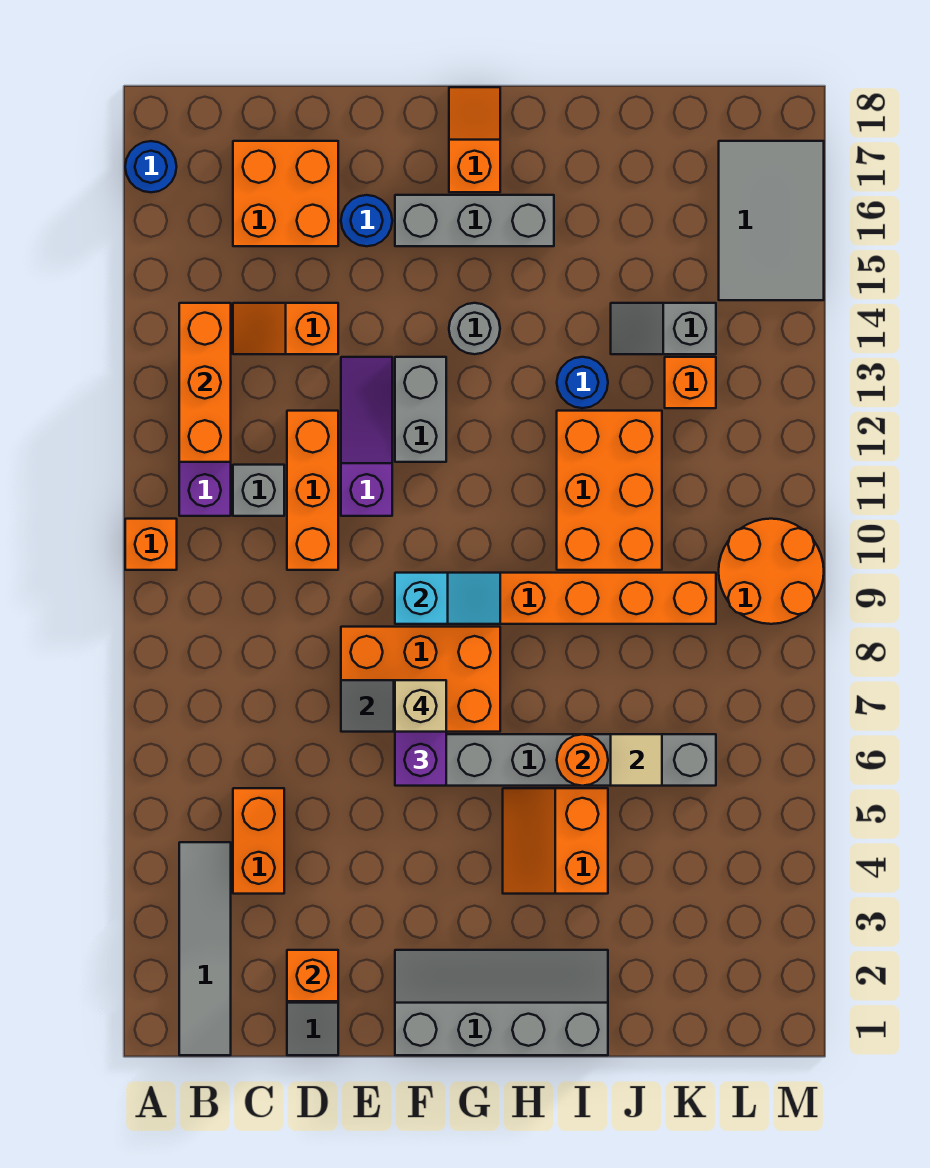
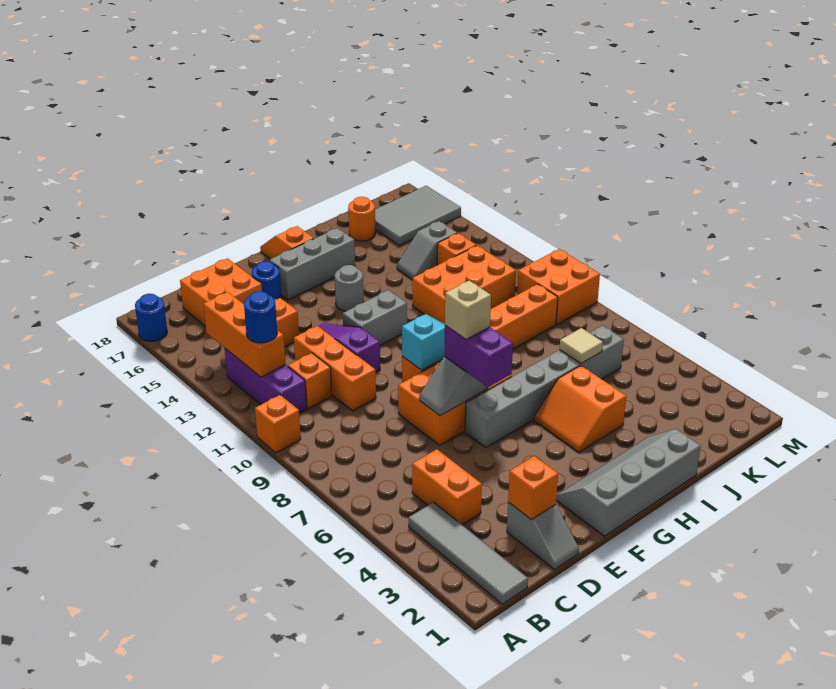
grey brick C11 level 1 -> orange brick C11 level 1
grey brick F12:F13 level 1 -> grey brick F12:G12 level 1
orange round brick I6 level 2 -> orange round brick J17 level 1
orange brick I10:J12 level 1 -> orange brick I11:K12 level 1
blue round brick I13 level 1 -> blue round brick B12 level 3
orange round brick L9:M10 level 1 -> orange brick L9:M10 level 1
grey tile L15:M17 level 1 -> grey tile K16:M17 level 1

